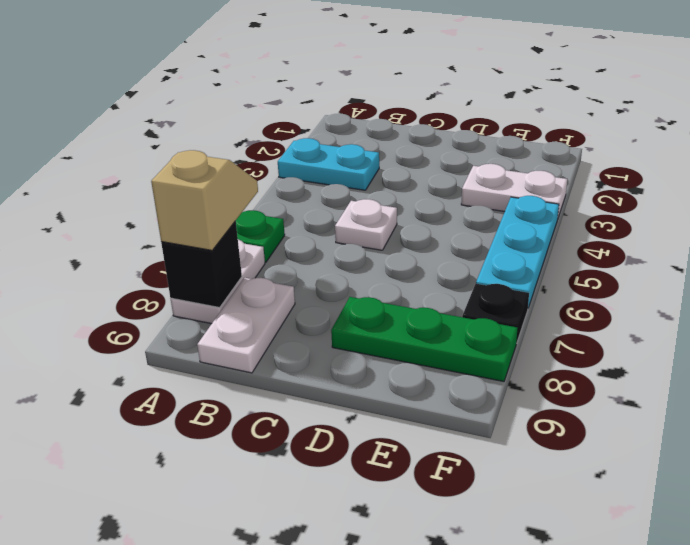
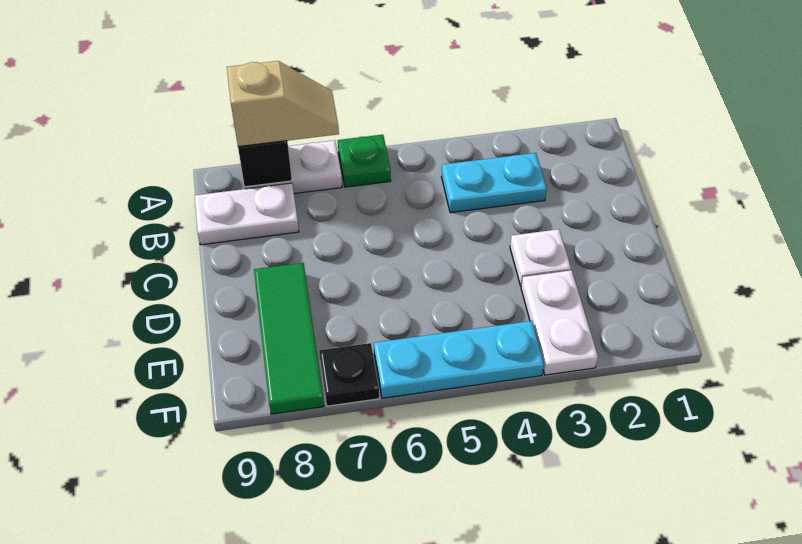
cyan plate A3:B3 level 1 -> cyan plate B3:B4 level 1
white plate C5 level 1 -> white plate D3 level 1
green plate D8:F8 level 1 -> green tile D8:F8 level 1

